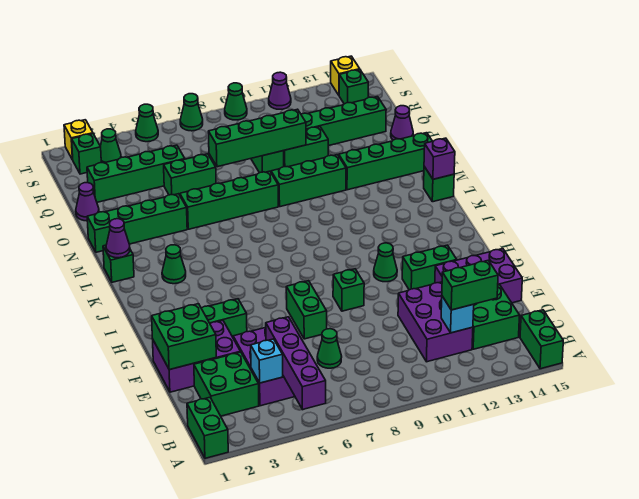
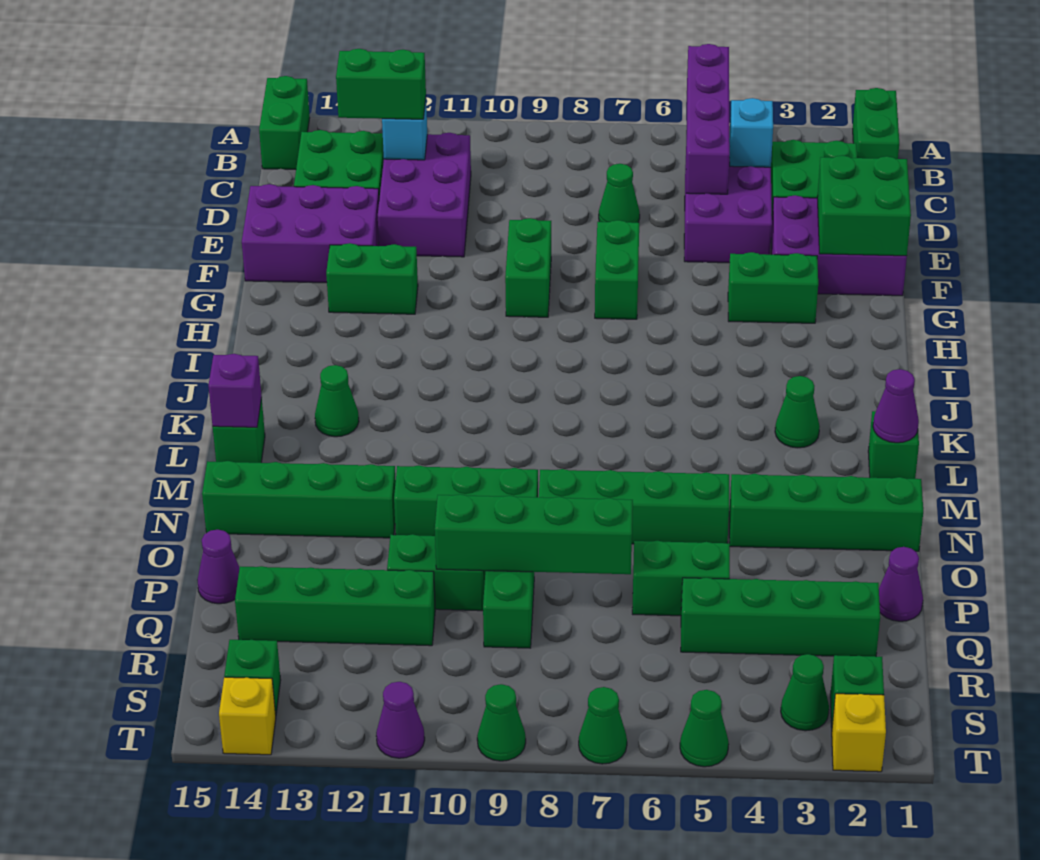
green brick G9 level 1 -> green brick F9:G9 level 1
green cone H11 level 1 -> green cone K13 level 1

